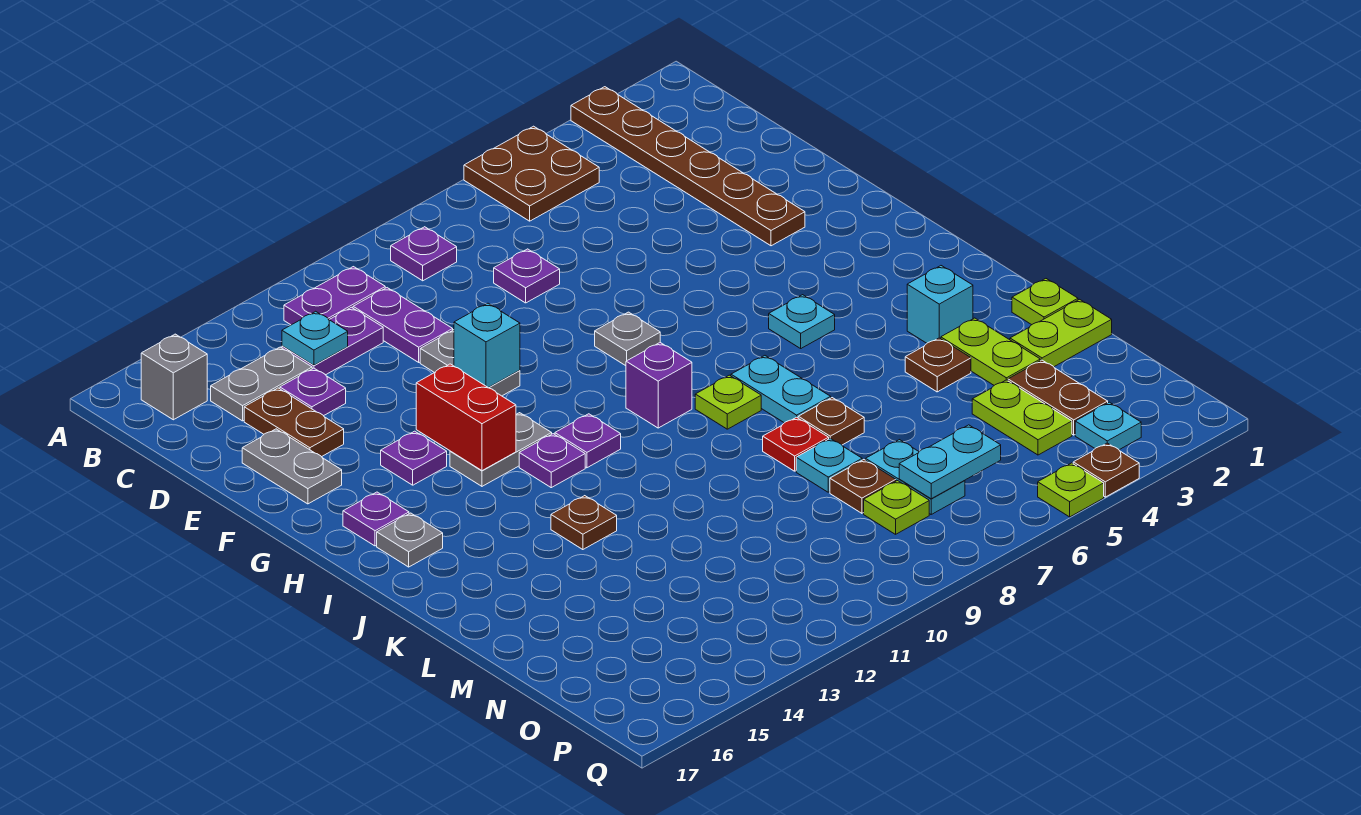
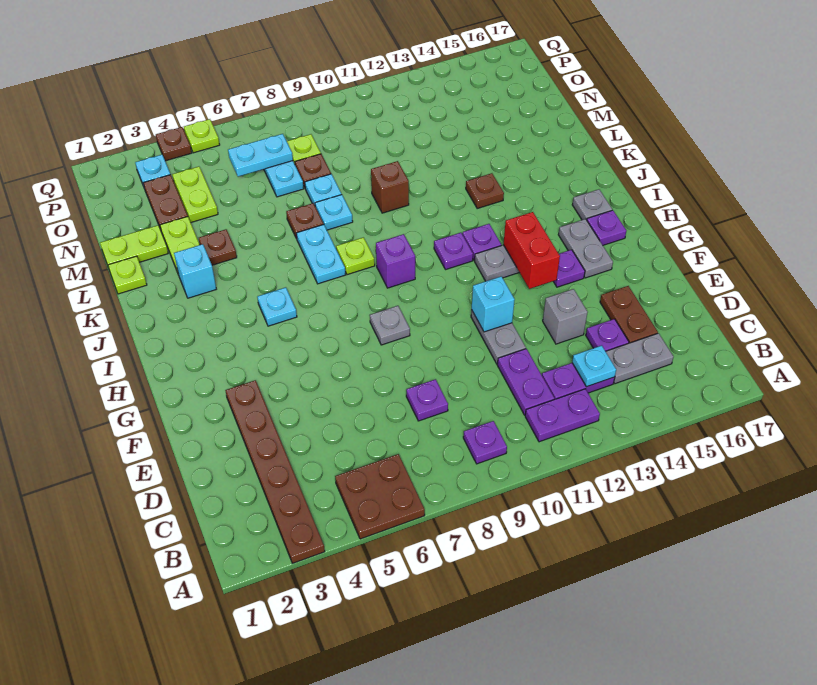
grey brick B16 level 1 -> grey brick E13 level 1
grey plate E16:F16 level 1 -> grey plate G15:H15 level 1
red plate L8 level 1 -> cyan plate L8 level 1
none -> brown brick L10 level 1

